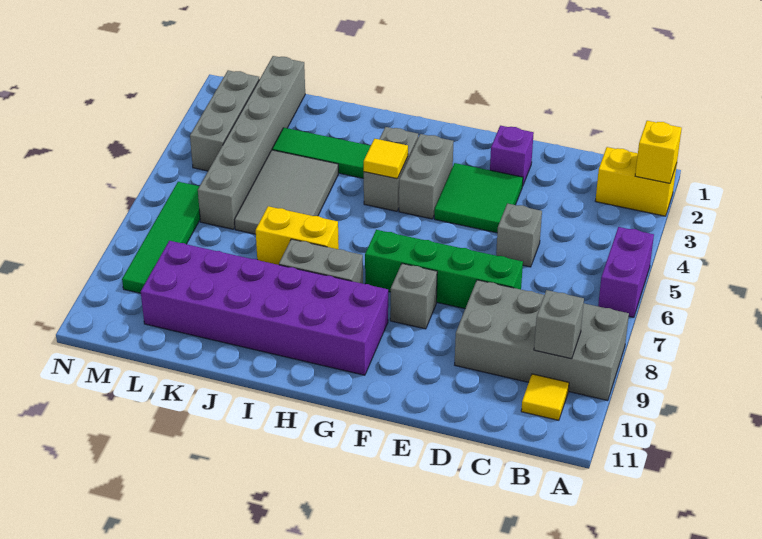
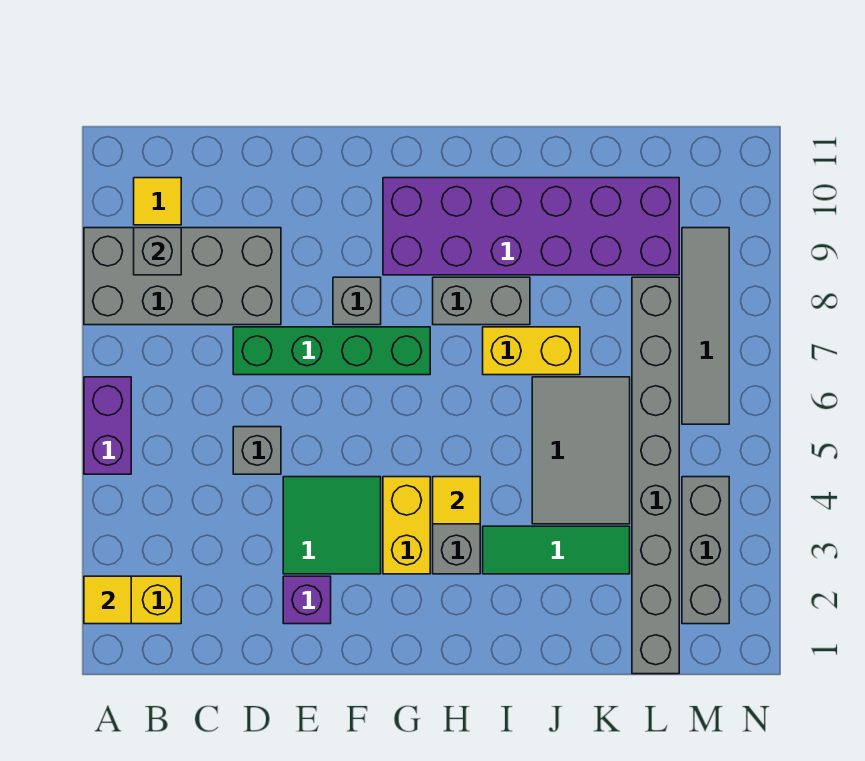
yellow brick A2 level 2 -> yellow tile A2 level 2
grey brick G3:G4 level 1 -> yellow brick G3:G4 level 1
grey brick L1:L6 level 1 -> grey brick L1:L8 level 1
green tile M6:M9 level 1 -> grey tile M6:M9 level 1

